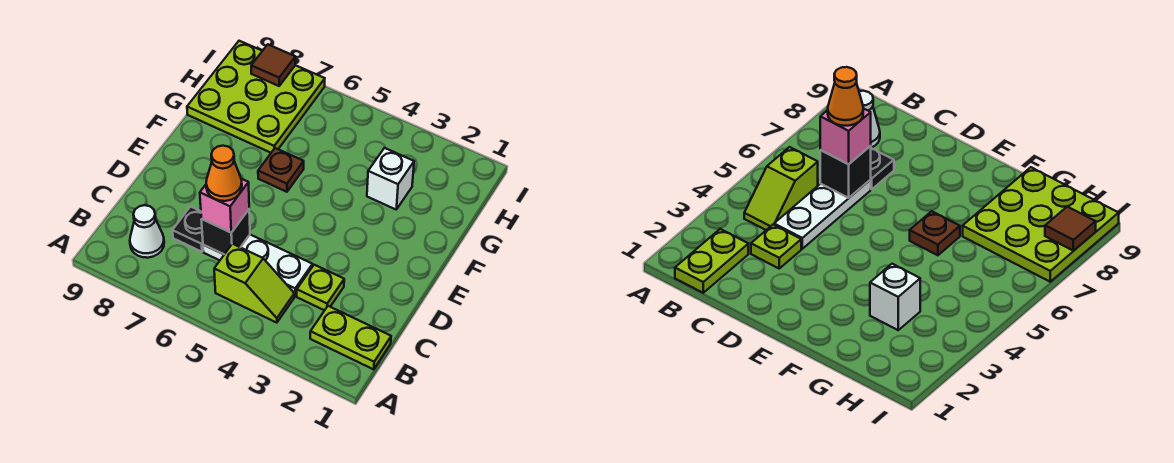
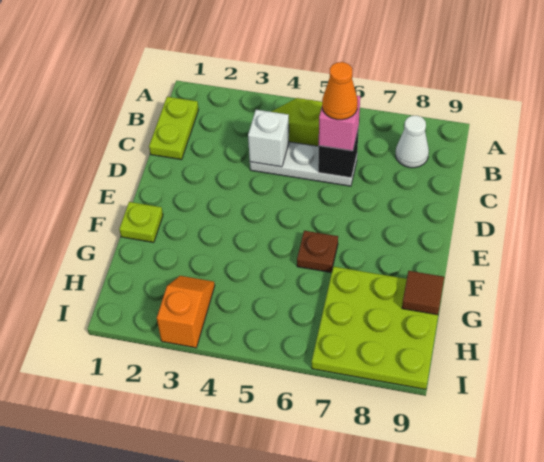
lime plate B1:B2 level 1 -> lime plate B1:C1 level 1
lime plate C3 level 1 -> lime plate F1 level 1
black plate C7 level 1 -> none
white brick G3 level 1 -> white brick C4 level 2
none -> orange slope H3:I3 level 1 top I
brown tile I8 level 2 -> brown tile G9 level 2

